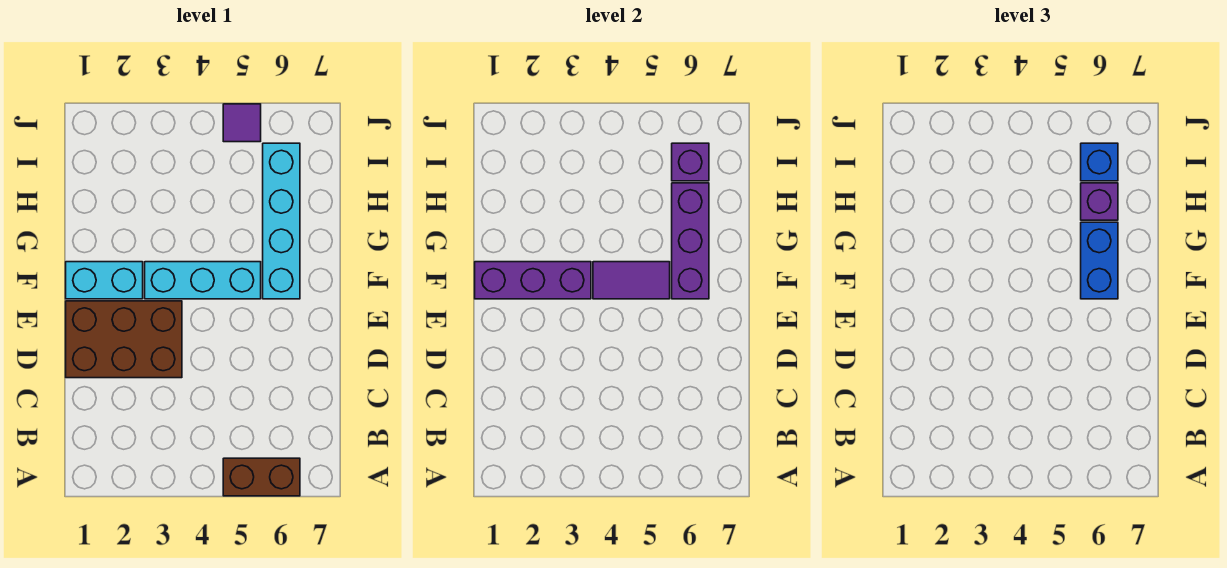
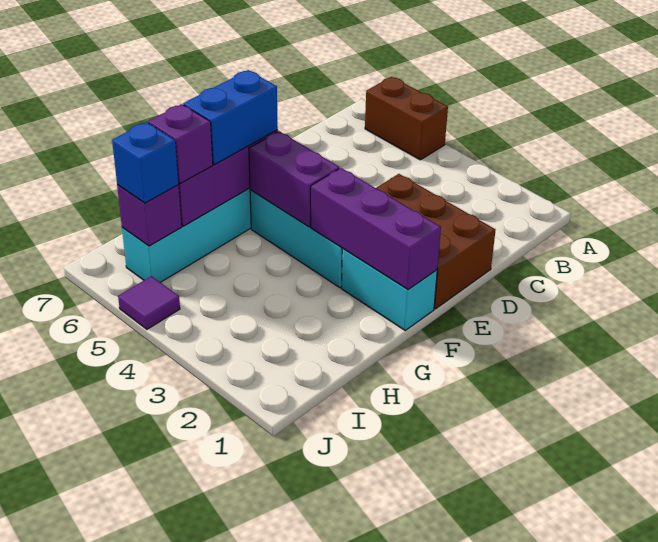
purple tile F4:F5 level 2 -> purple brick F4:F5 level 2

